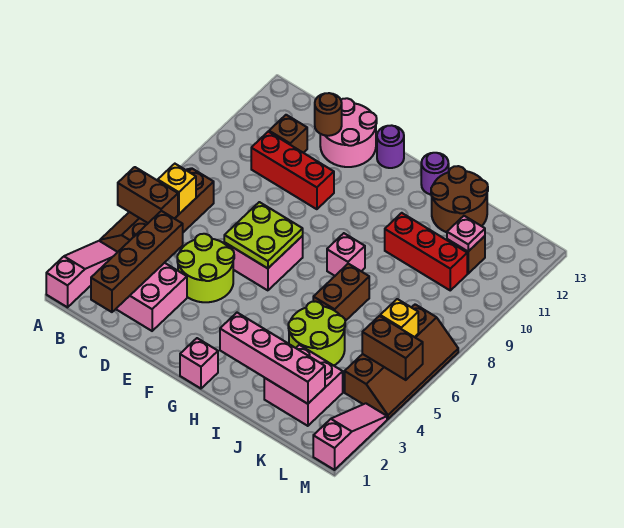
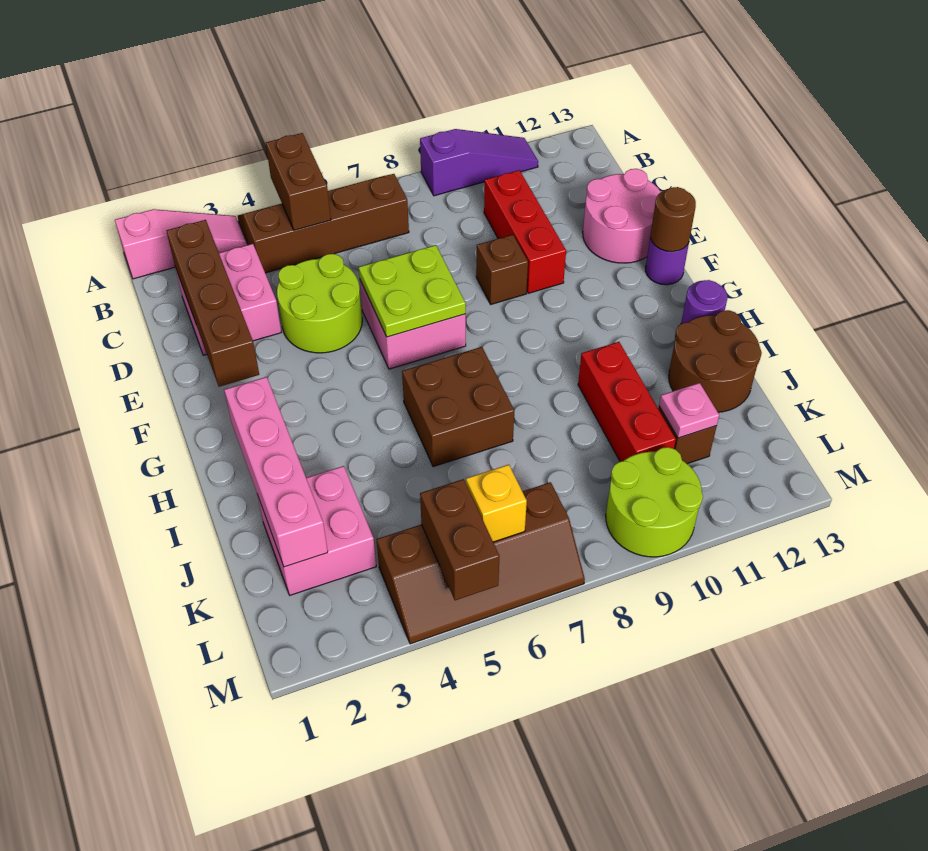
none -> purple slope A9:A11 level 1 top 9
yellow brick B6 level 2 -> none
brown brick C1:C4 level 2 -> brown brick C2:F2 level 2
brown brick C11 level 1 -> brown brick E9 level 1
brown round brick D12 level 2 -> brown round brick F13 level 2
pink brick G1 level 1 -> none
pink brick H8 level 1 -> none
lime round brick I4:J5 level 1 -> lime round brick L9:M10 level 1
brown brick I6:I7 level 1 -> brown brick H6:I7 level 1
pink slope M1:M3 level 1 top 1 -> none

